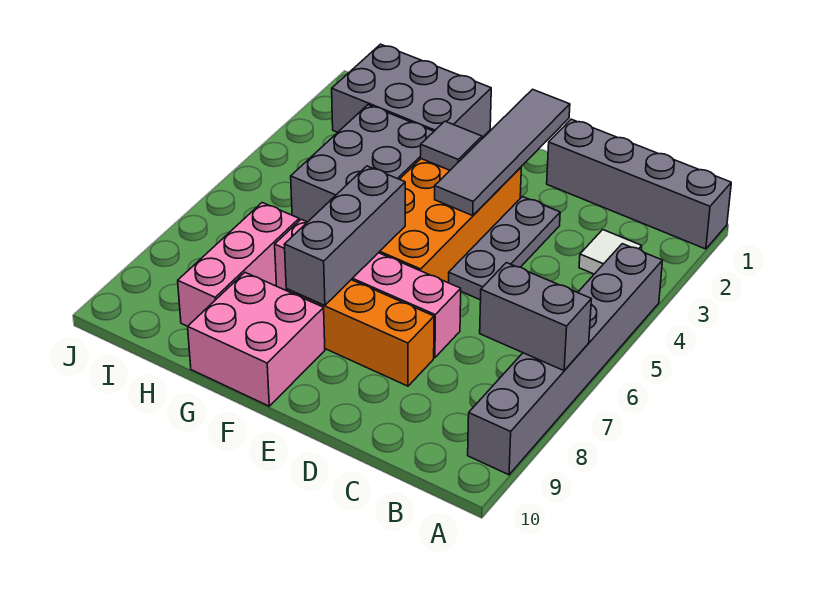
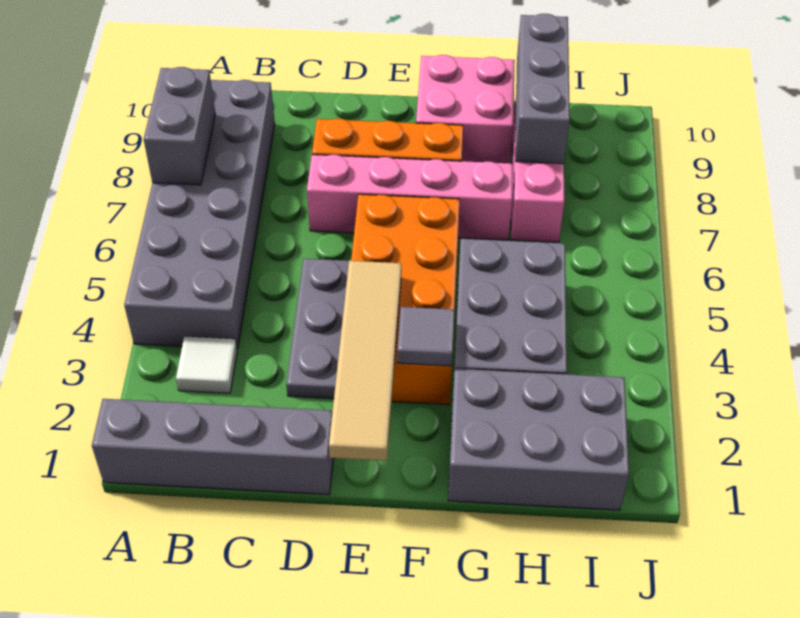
grey brick A4:A9 level 1 -> grey brick A4:B9 level 1
grey brick A7:B7 level 2 -> grey brick A7:A8 level 2
grey tile E1:E4 level 2 -> tan tile E1:E4 level 2
grey brick F6:F8 level 2 -> grey brick H8:H10 level 2

